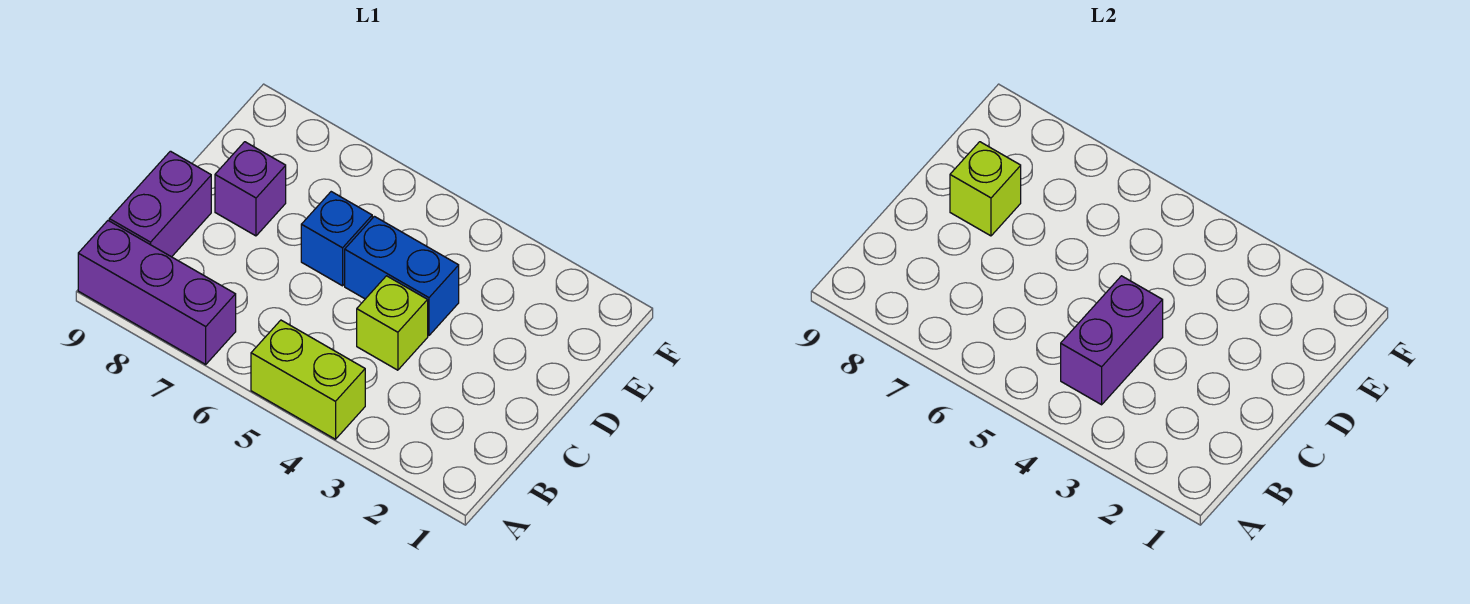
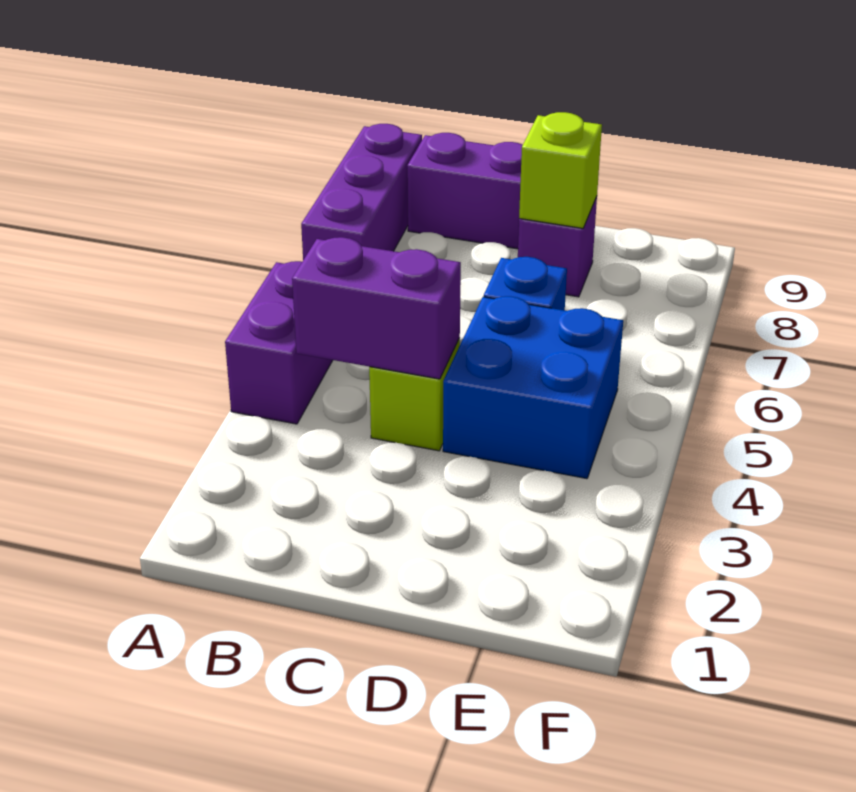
lime brick A4:A5 level 1 -> purple brick A4:A5 level 1
blue brick D4:D5 level 1 -> blue brick D4:E5 level 1

